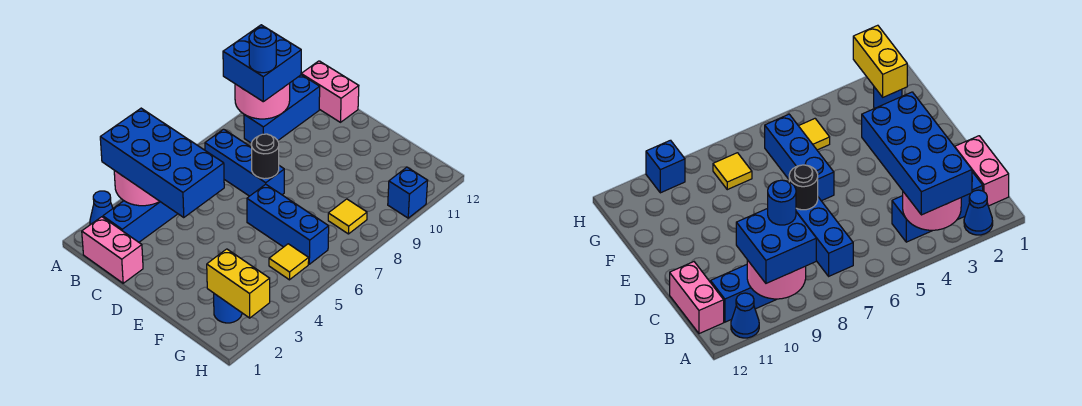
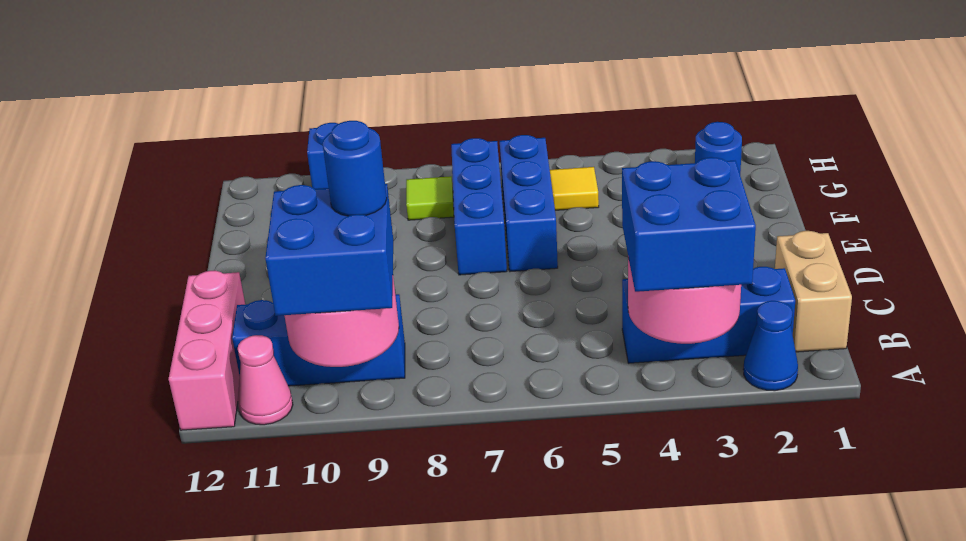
blue brick A3:D4 level 3 -> blue brick A3:B4 level 3
blue cone A11 level 1 -> pink cone A11 level 1
pink brick B1:C1 level 1 -> tan brick B1:C1 level 1
blue brick B7:D7 level 1 -> blue brick E7:G7 level 1
pink brick B12:C12 level 1 -> pink brick A12:C12 level 1
black round brick D7 level 2 -> none
yellow brick G2:H2 level 2 -> none
yellow tile G8 level 1 -> lime tile G8 level 1

